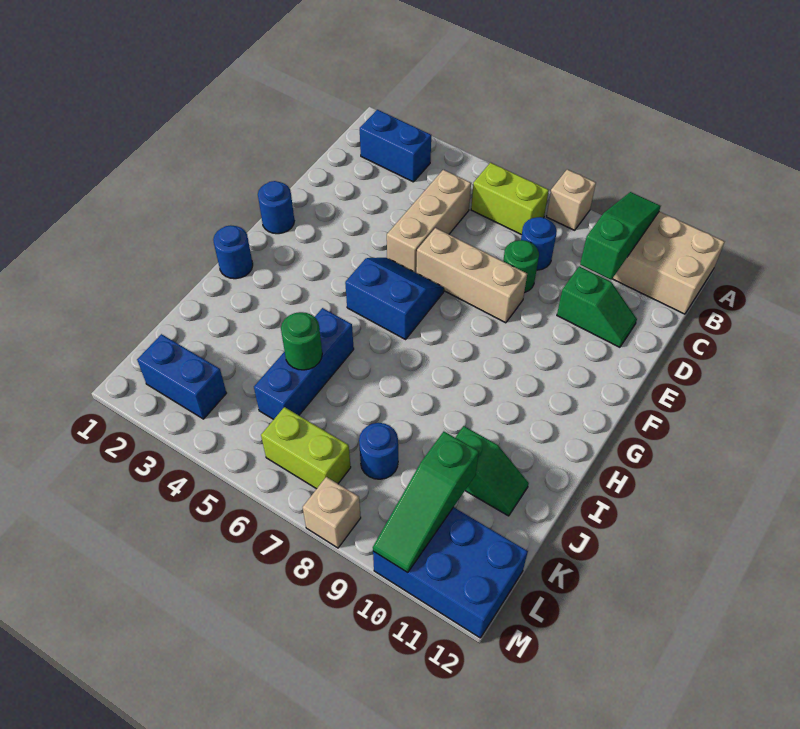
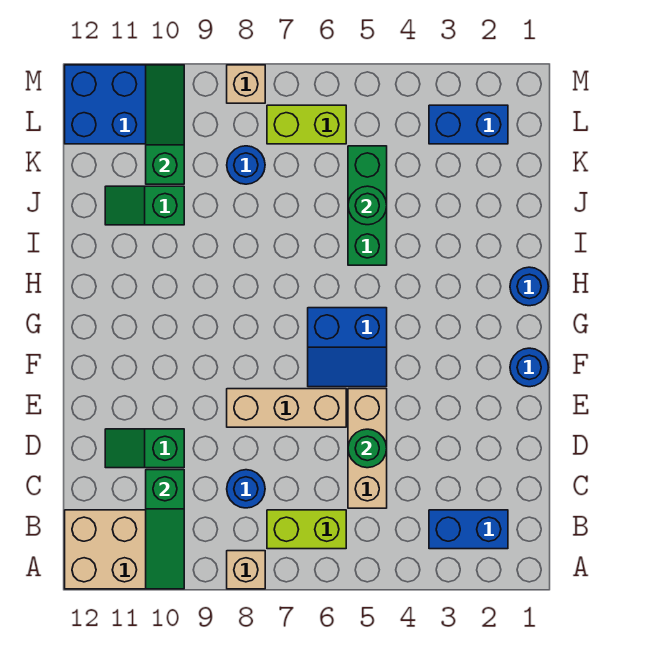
green round brick D8 level 1 -> green round brick D5 level 2
blue brick I5:K5 level 1 -> green brick I5:K5 level 1

